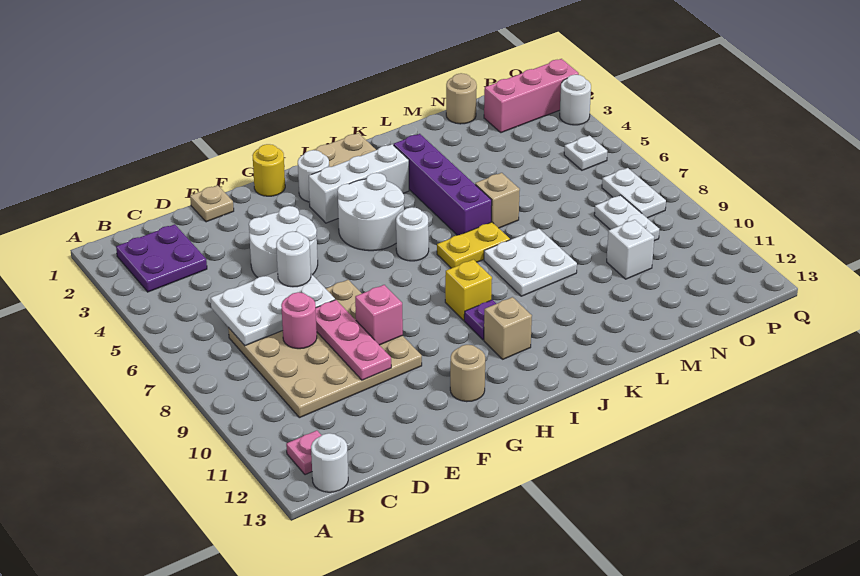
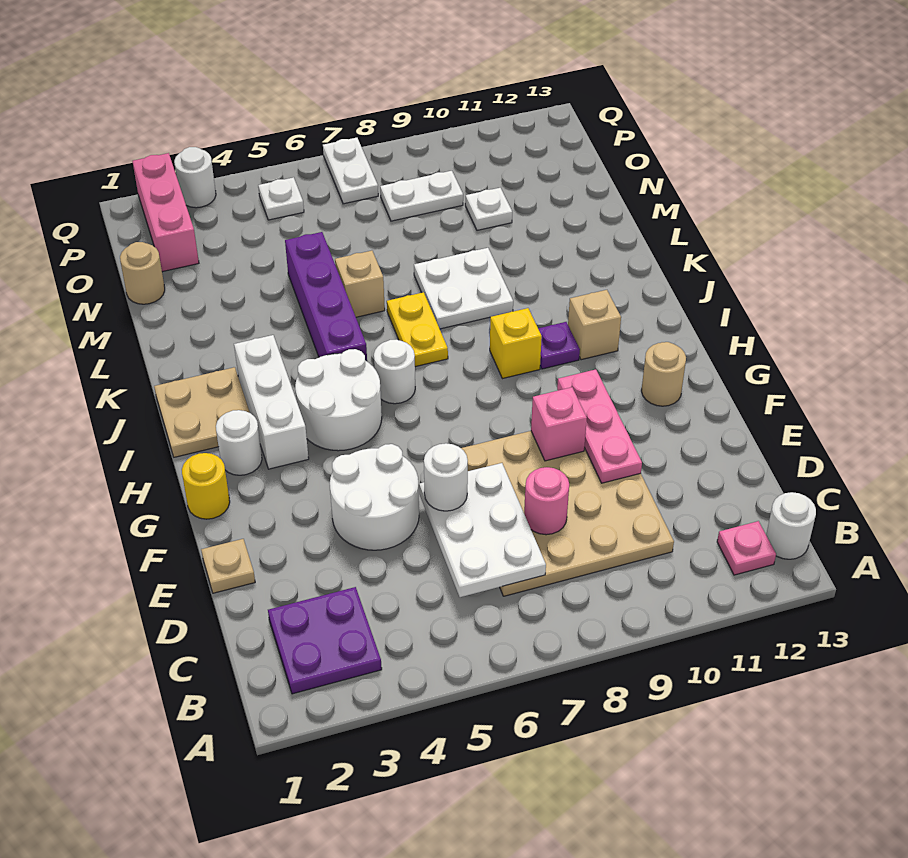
pink plate E8:E10 level 2 -> pink plate E10:G10 level 2
purple brick K3:K6 level 1 -> purple brick J5:M5 level 1
white brick N10 level 1 -> white plate N10 level 1
white plate P7:P8 level 1 -> white plate P7:Q7 level 1

